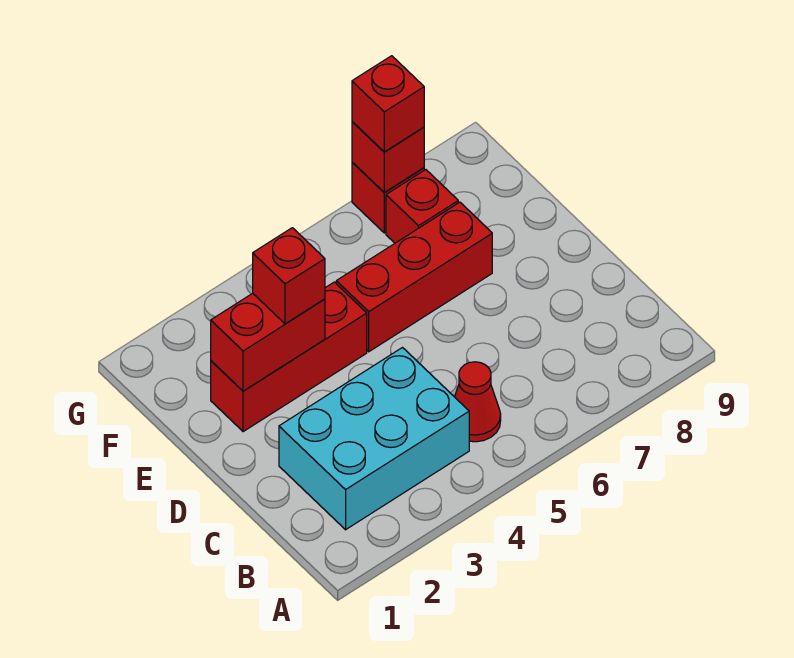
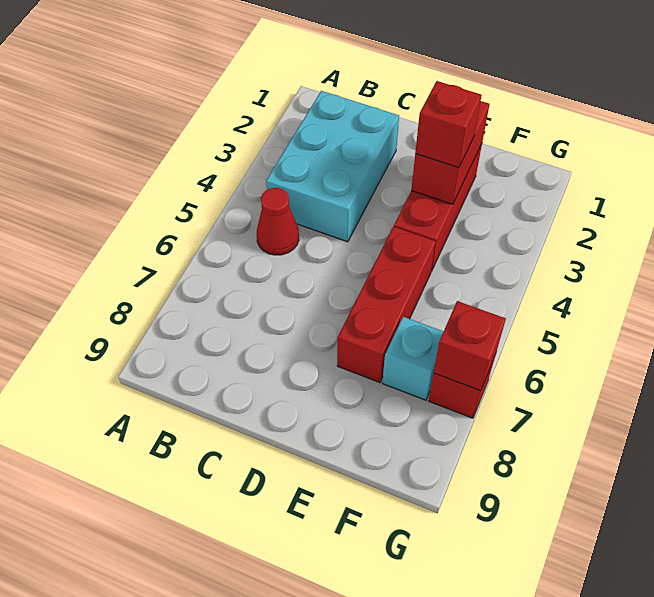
red brick F7 level 1 -> cyan brick F7 level 1
red brick G7 level 3 -> none

